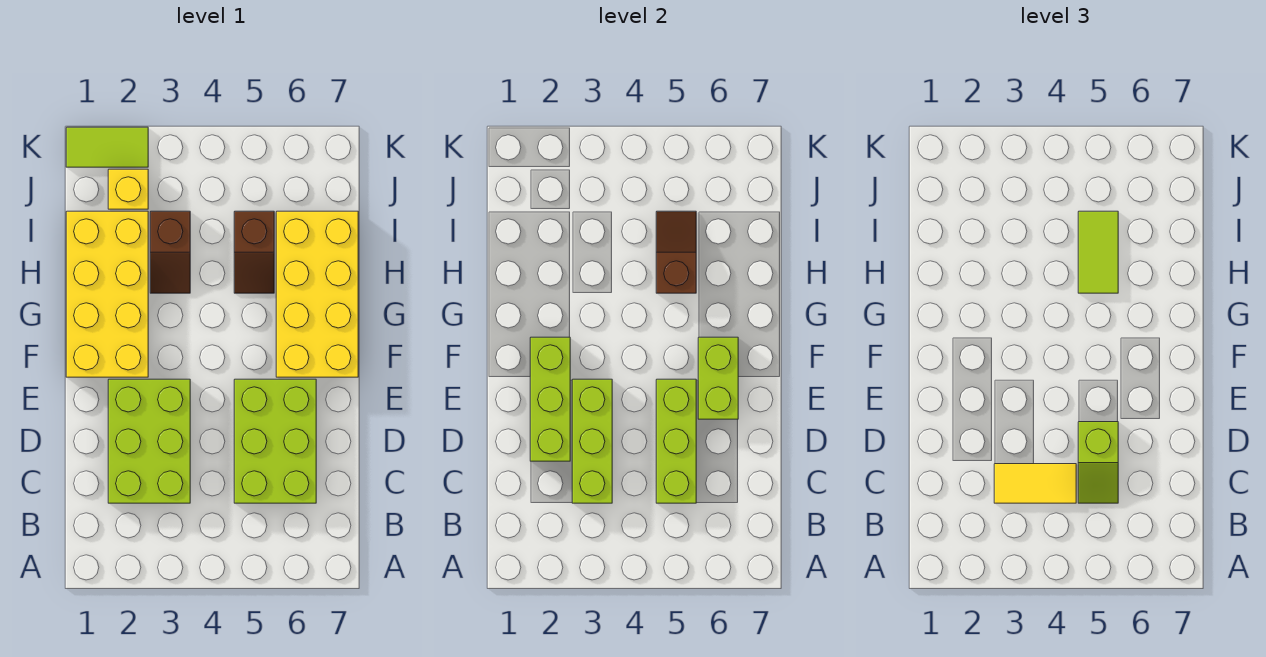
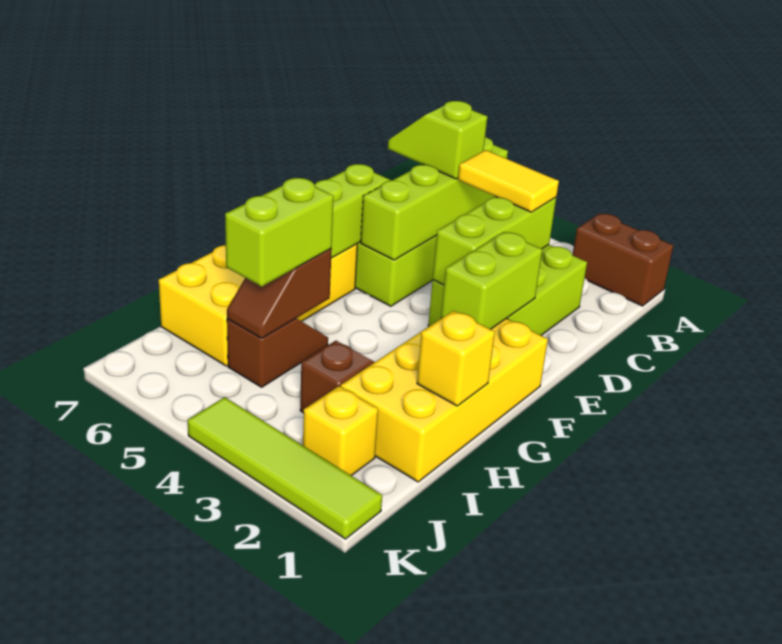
none -> brown brick A1:A2 level 1
lime brick C5:E5 level 2 -> lime brick B5:E5 level 2
lime slope C5:D5 level 3 top D -> lime slope C5:C6 level 3 top 5
lime brick D2:F2 level 2 -> lime brick E2:F2 level 2
none -> yellow brick H1 level 2
lime tile H5:I5 level 3 -> lime brick H5:I5 level 3
lime tile K1:K2 level 1 -> lime tile K1:K4 level 1

